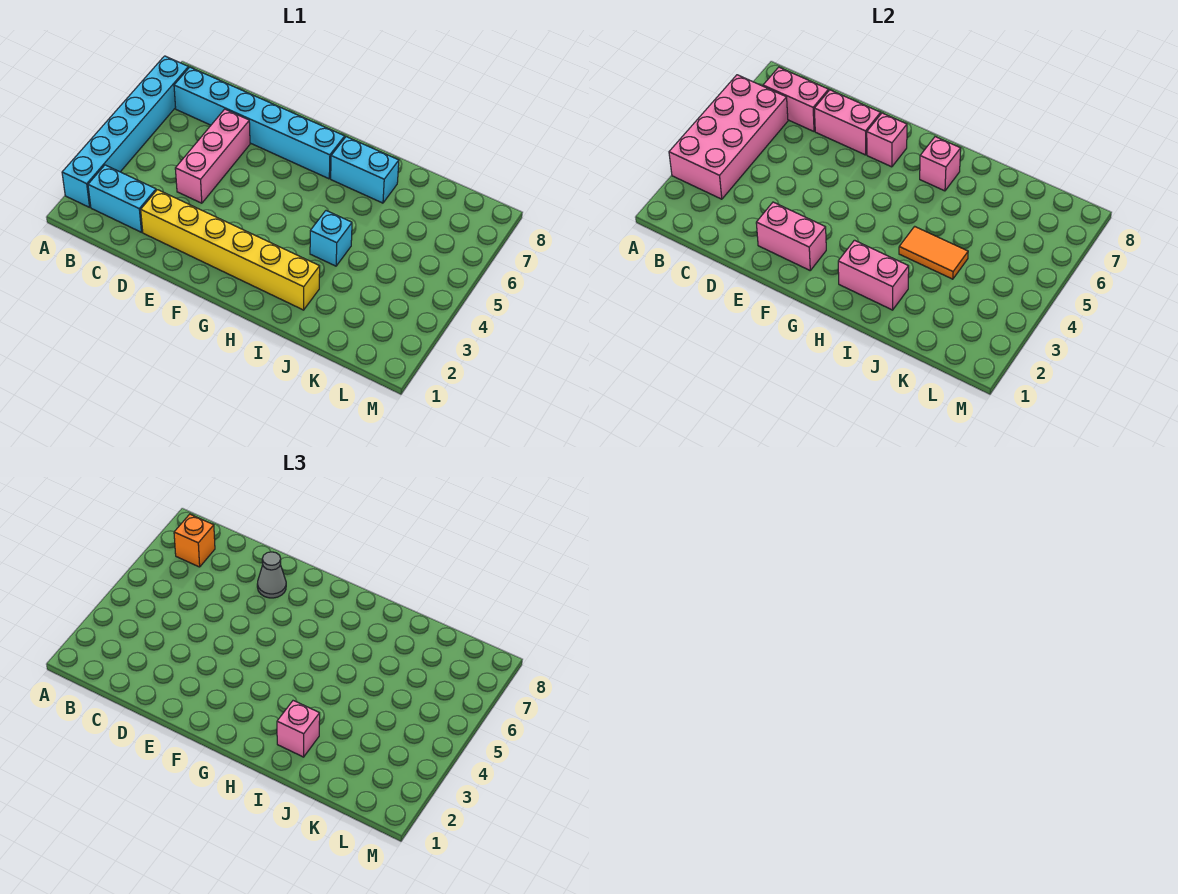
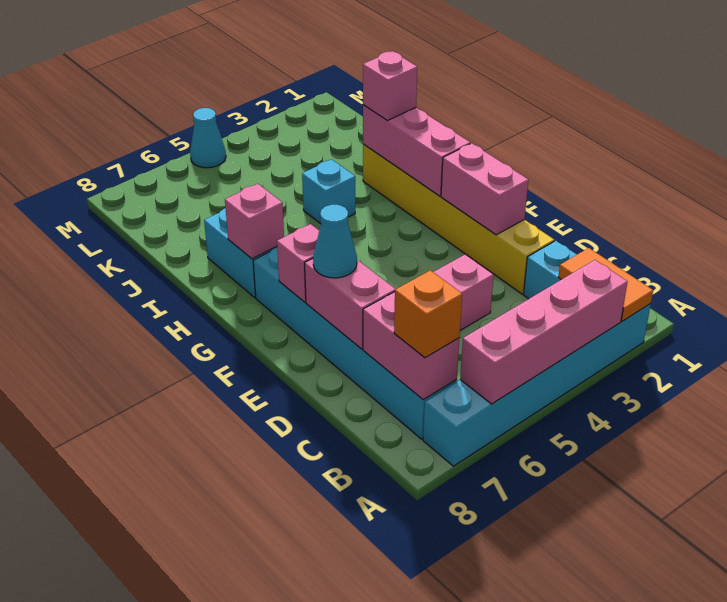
pink brick A3:B6 level 2 -> pink brick A3:A6 level 2
grey cone E7 level 3 -> cyan cone E7 level 3
pink brick H2:I2 level 2 -> pink brick G2:I2 level 2
orange tile I4:J4 level 2 -> orange tile A2:B2 level 2
none -> cyan cone M5 level 1

